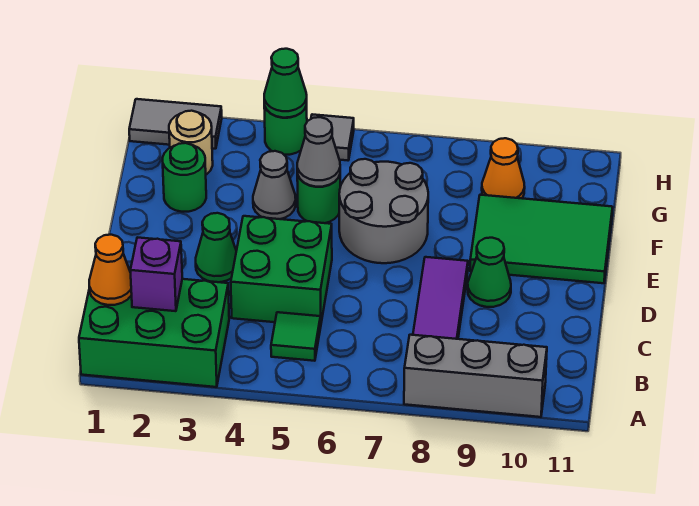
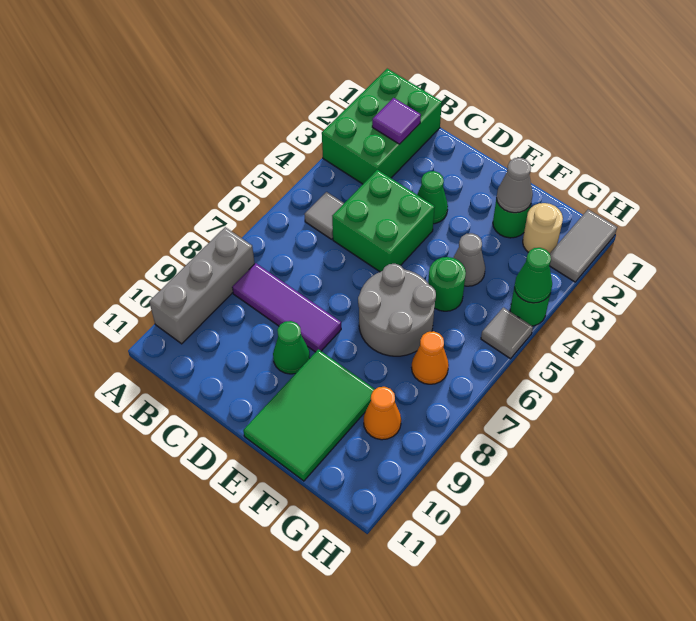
orange cone B1 level 2 -> orange cone G7 level 1
purple brick B2 level 2 -> purple tile B2 level 2
green tile B5 level 1 -> grey tile B5 level 1
grey cone F5 level 2 -> grey cone F2 level 2

